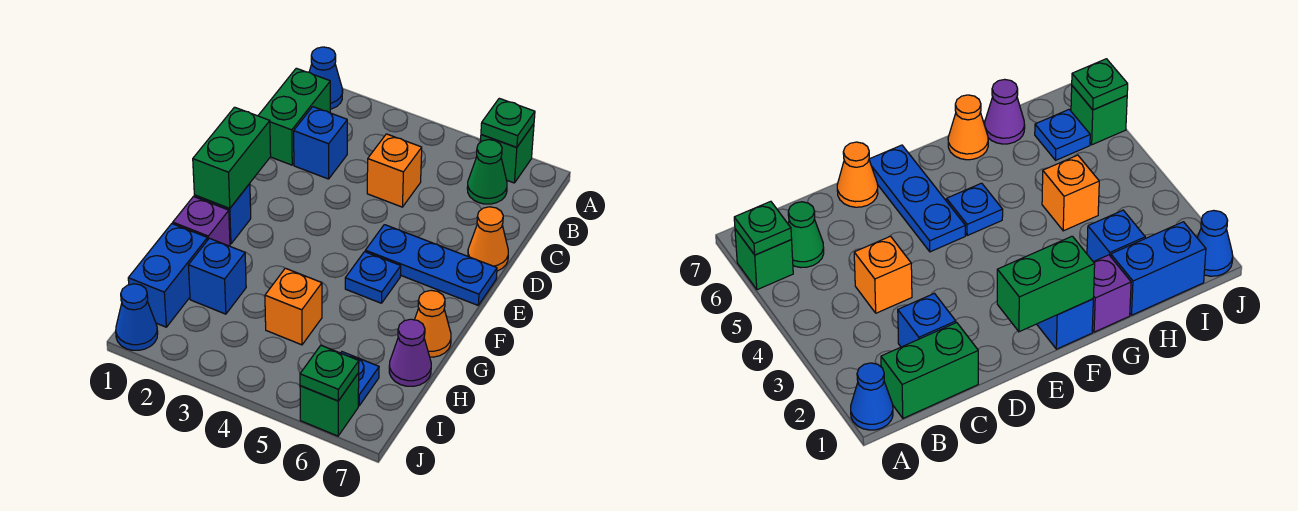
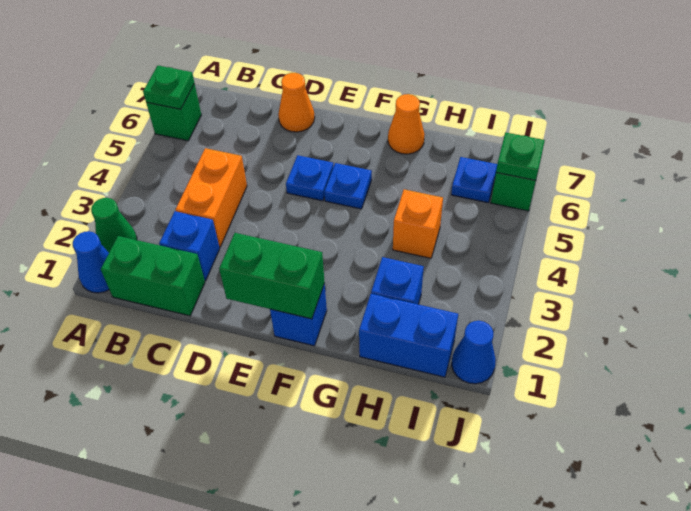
green cone B6 level 1 -> green cone A2 level 1
orange brick C4 level 1 -> orange brick C3:C4 level 1
blue plate E5:E7 level 1 -> blue plate E5 level 1
purple brick G1 level 1 -> none
purple cone H7 level 1 -> none

